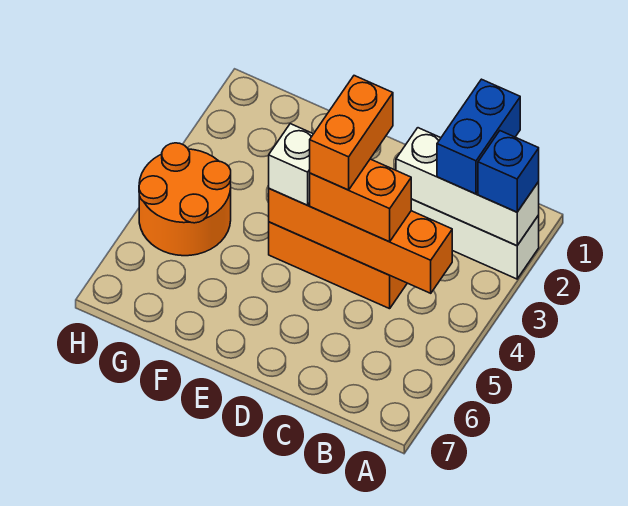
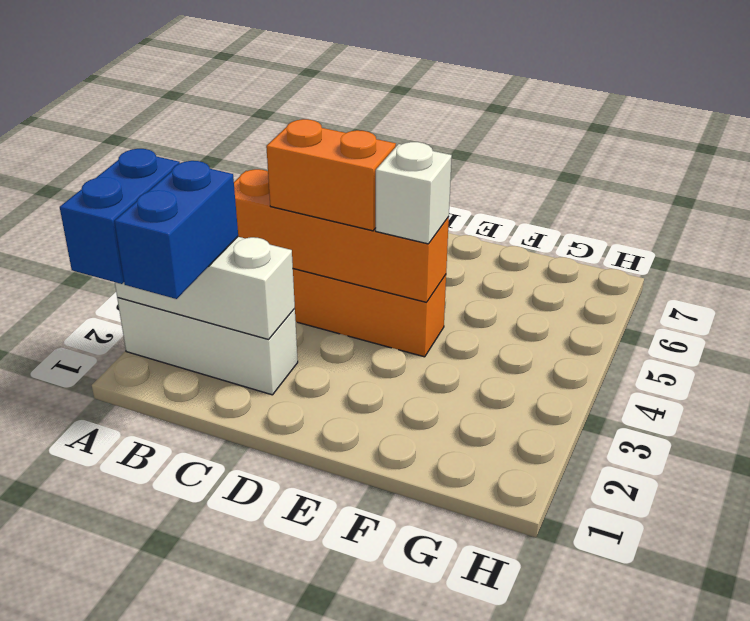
blue brick A2 level 3 -> blue brick A1:A2 level 3
orange brick D3:D4 level 4 -> none
orange round brick G4:H5 level 1 -> none

